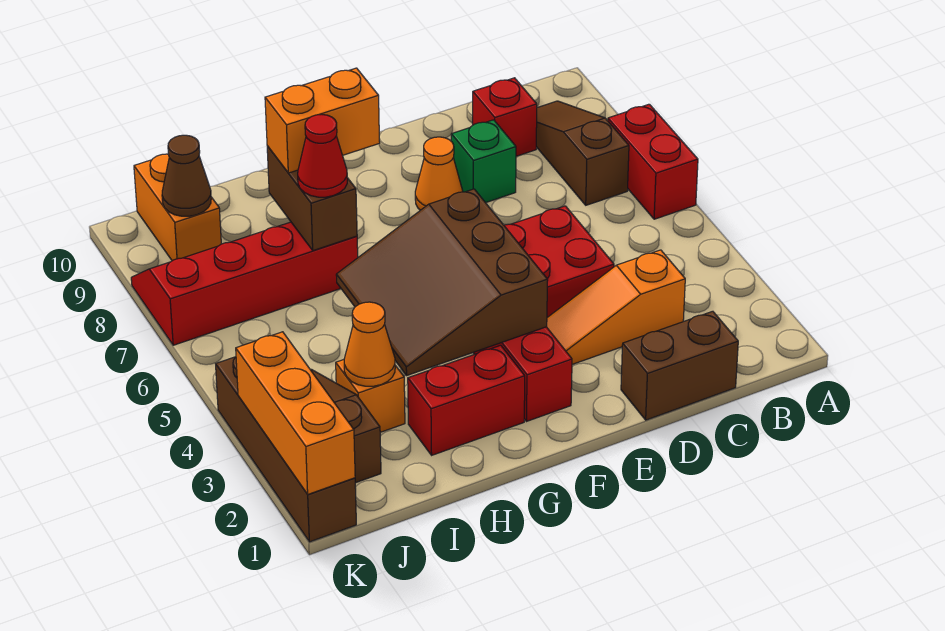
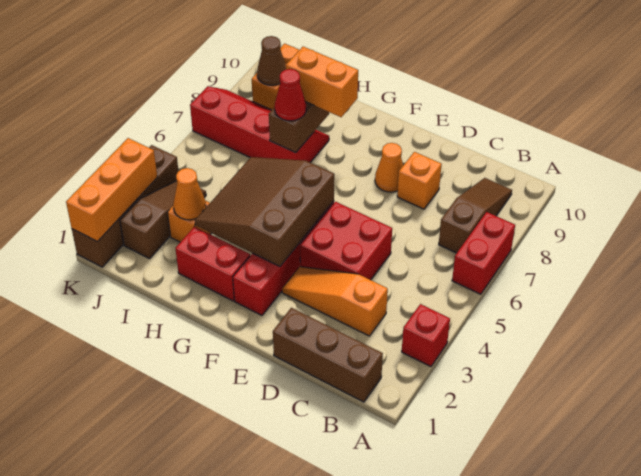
brown brick C1:D1 level 1 -> brown brick B1:D1 level 1
red brick C9 level 1 -> red brick A3 level 1
green brick D8 level 1 -> orange brick D8 level 1

